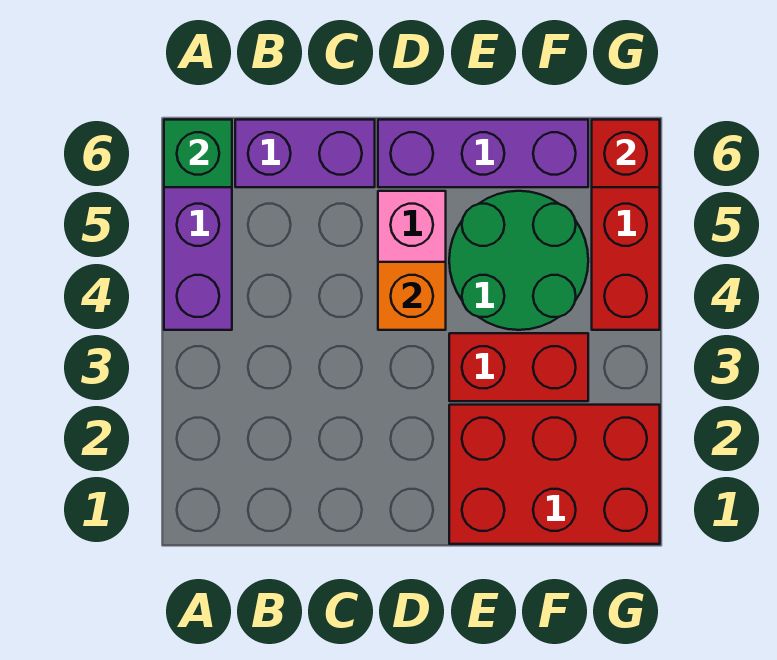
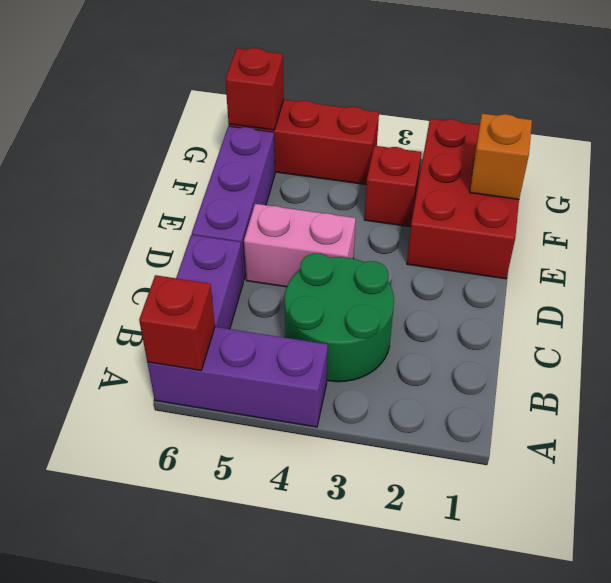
green brick A6 level 2 -> red brick A6 level 2
orange brick D4 level 2 -> orange brick F1 level 2
red brick E3:F3 level 1 -> red brick F3 level 1
green round brick E4:F5 level 1 -> green round brick B3:C4 level 1

